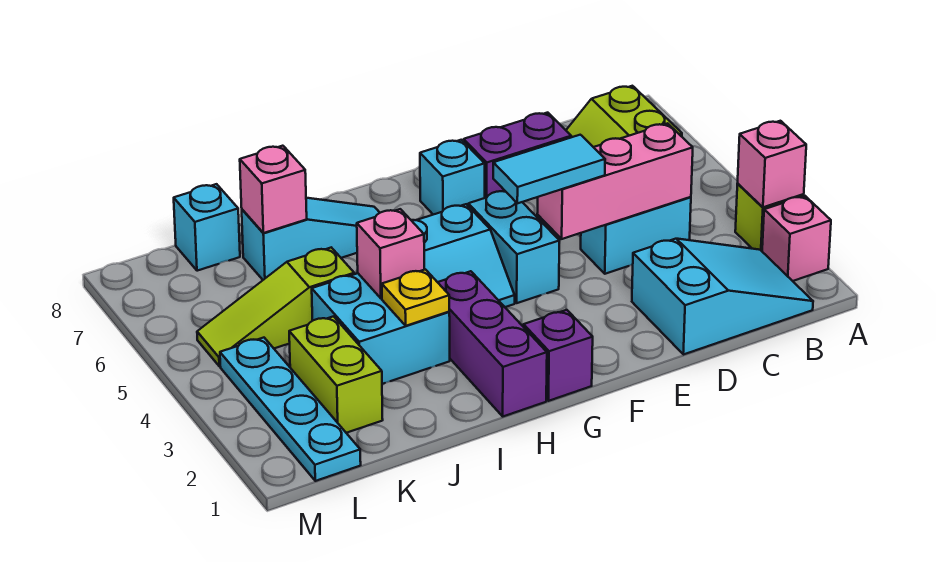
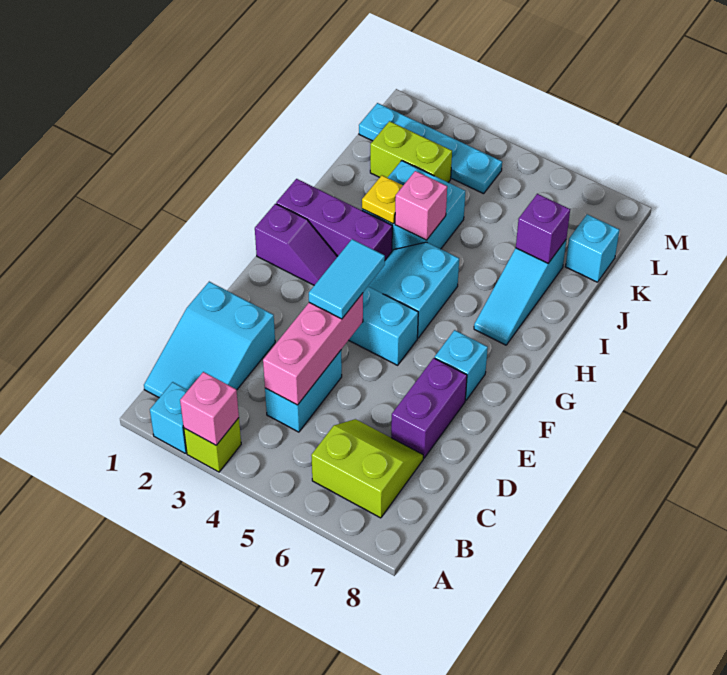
pink brick A2 level 1 -> cyan brick A2 level 1
lime slope J5:L5 level 1 top J -> none
pink brick J7 level 2 -> purple brick J7 level 2

